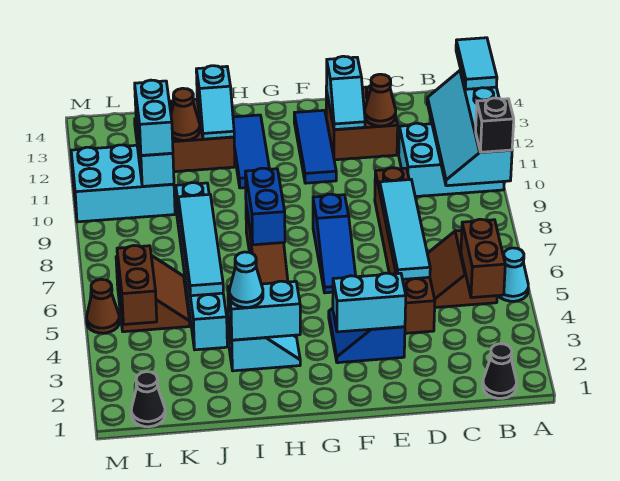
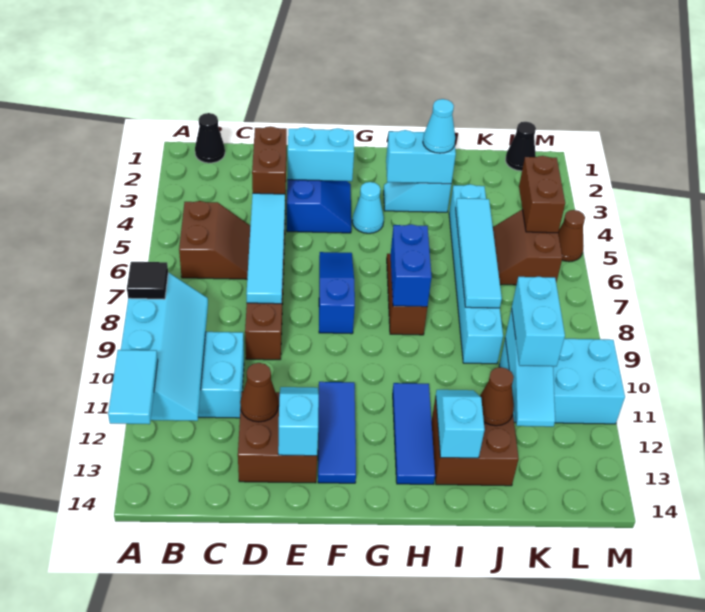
cyan cone A5 level 1 -> cyan cone G4 level 1
black brick A9 level 3 -> black tile A9 level 3
brown brick B4:B5 level 2 -> brown brick D3:D4 level 2

